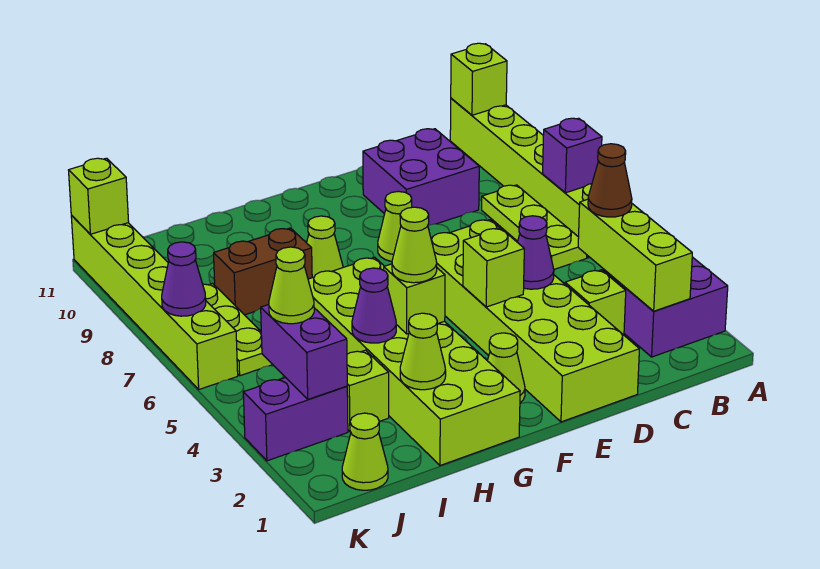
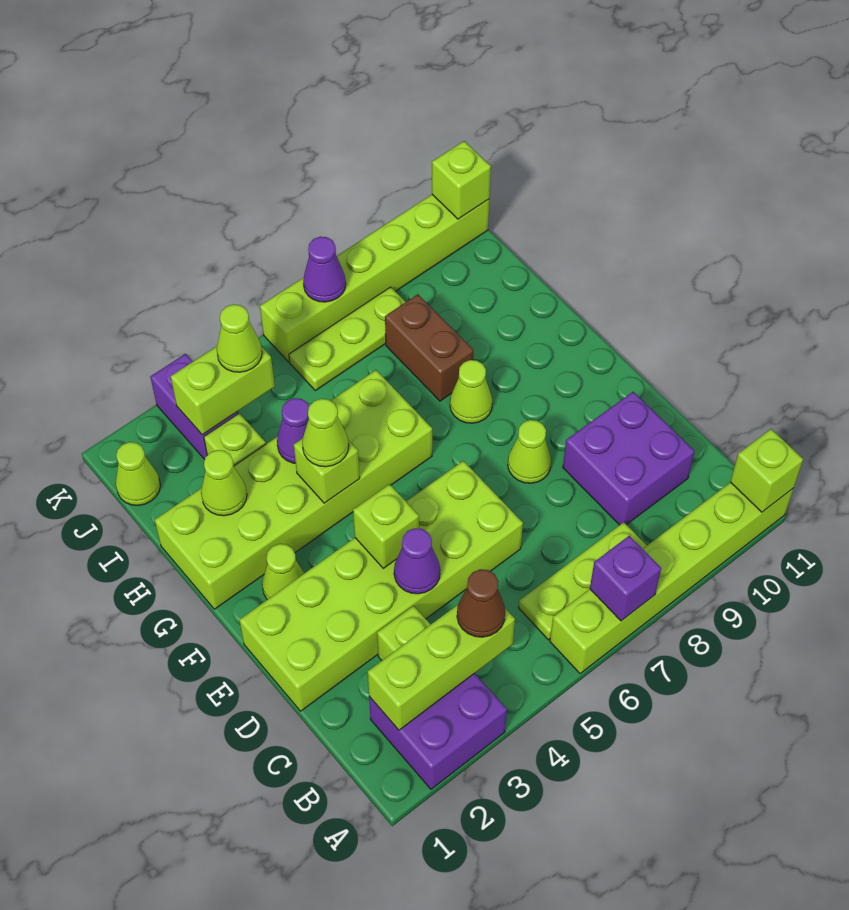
purple brick J3:J4 level 2 -> lime brick J3:J4 level 2

